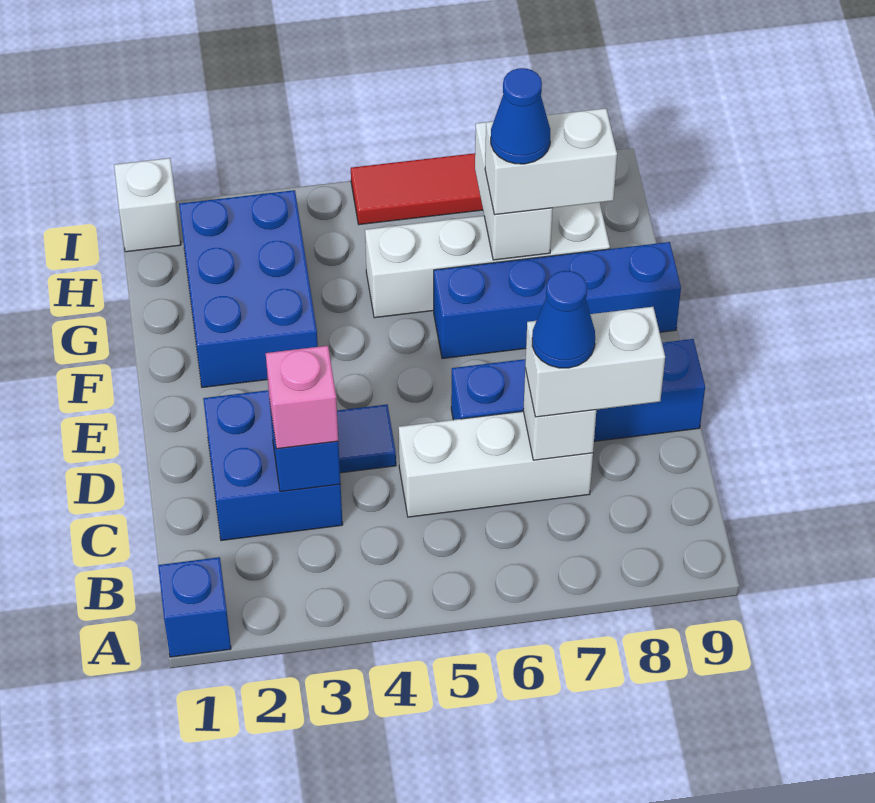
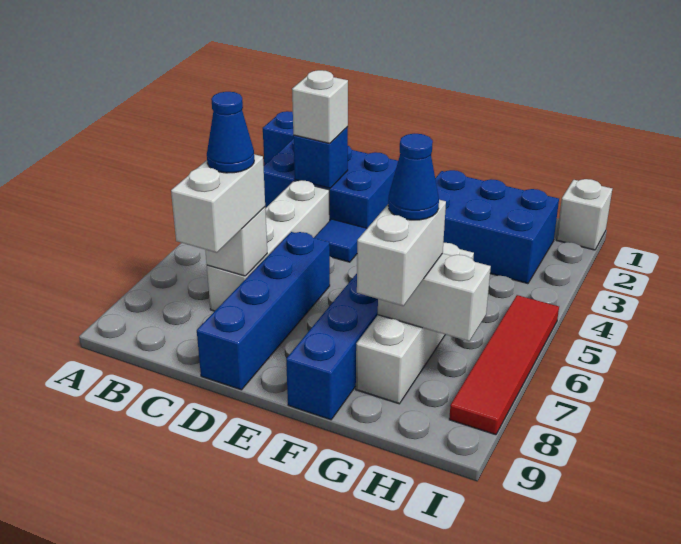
blue brick C2:D3 level 1 -> blue brick B2:D3 level 1
pink brick C3 level 3 -> white brick C3 level 3
white brick C5:C7 level 1 -> white brick C4:C7 level 1

